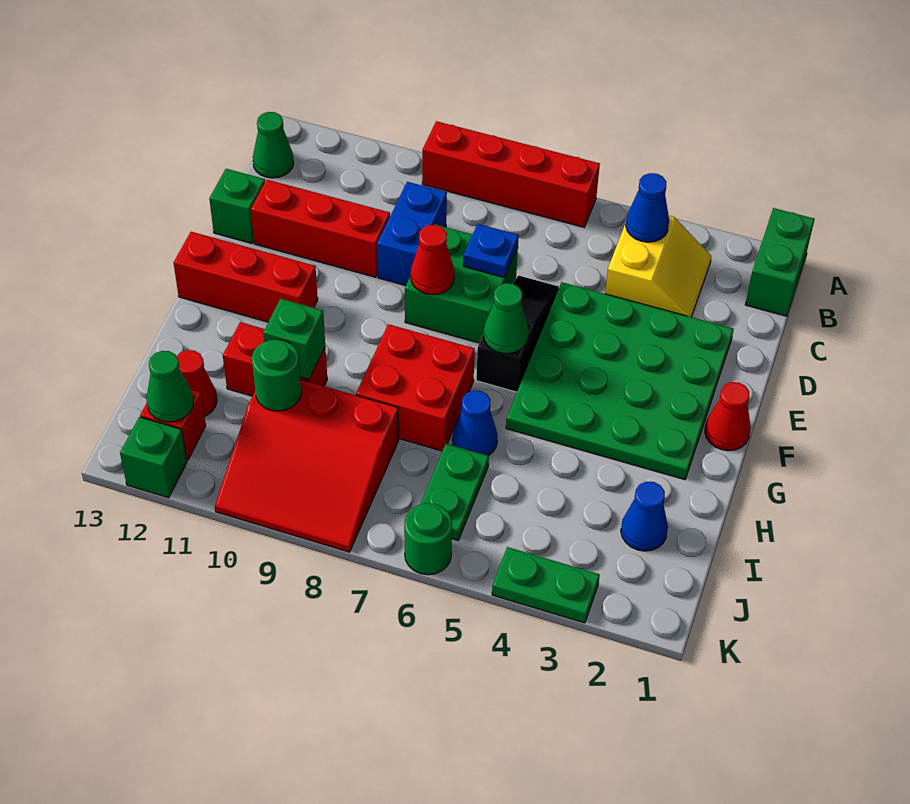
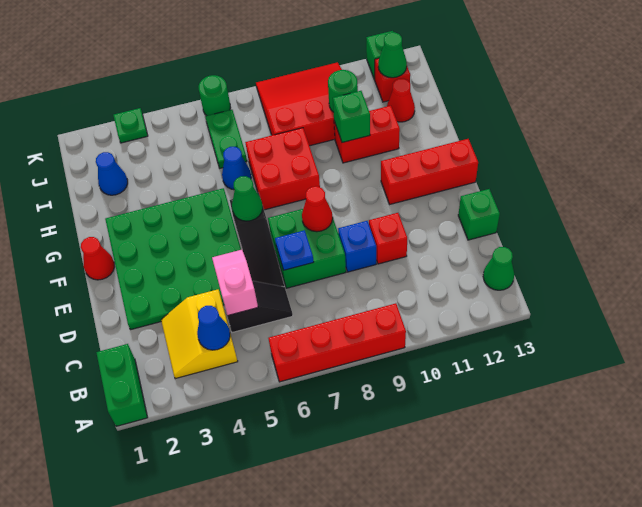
none -> black slope C5:C6 level 1 top 5
none -> pink slope C5:D5 level 2 top C
blue brick C9:D9 level 1 -> blue brick D9 level 1
red brick D10:D12 level 1 -> red brick D10 level 1
green plate K3:K4 level 1 -> green plate K3 level 1

